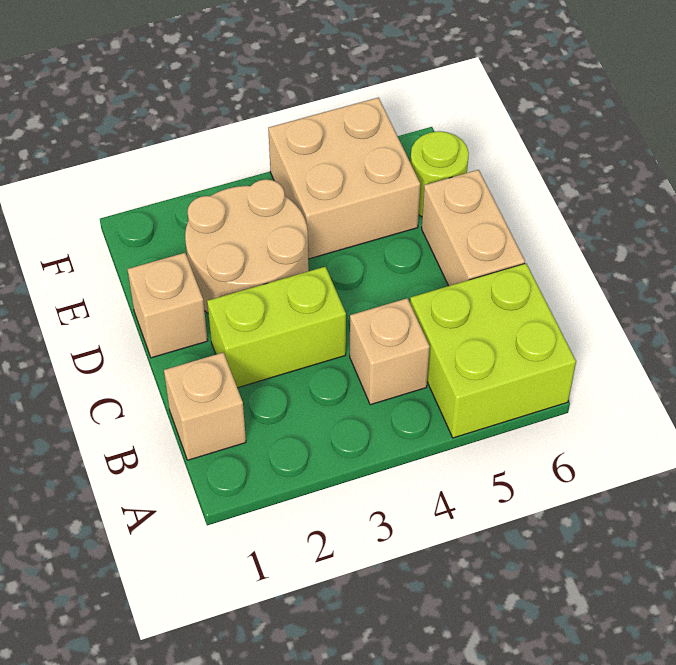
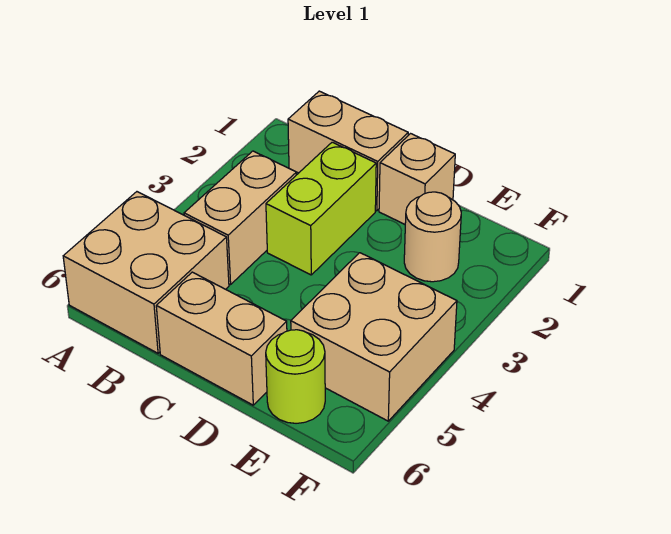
lime brick A5:B6 level 1 -> tan brick A5:B6 level 1
tan brick B1 level 1 -> tan brick B1:C1 level 1
tan brick B4 level 1 -> tan brick B3:B4 level 1
tan round brick D2:E3 level 1 -> tan round brick E2 level 1

